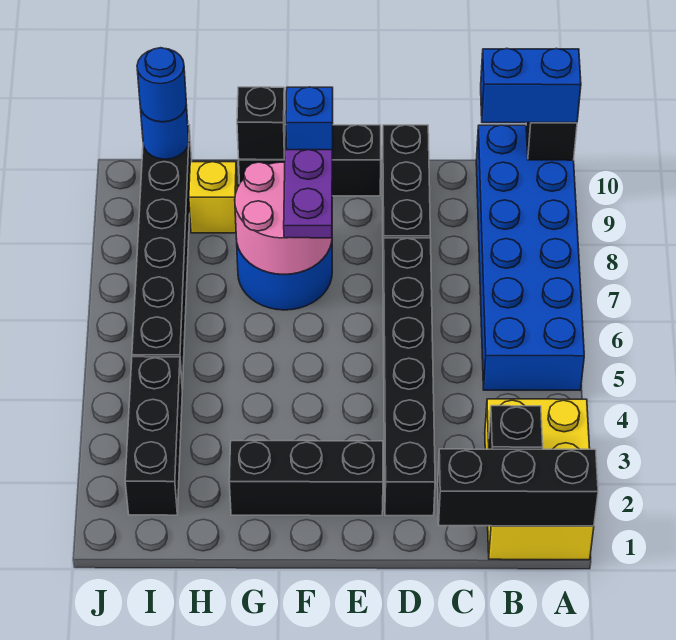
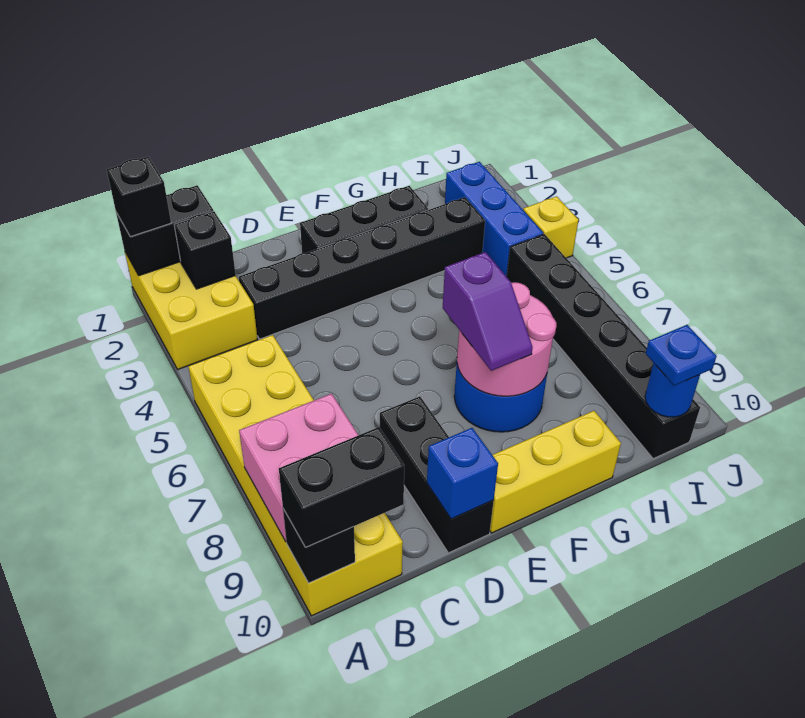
black brick A1:C1 level 2 -> black brick A1:B1 level 2
blue brick A5:B10 level 1 -> yellow brick A5:B10 level 1
none -> pink brick A8:B9 level 2
blue brick A10:B10 level 3 -> black brick A10:B10 level 3
black brick D2:D7 level 1 -> black brick C3:H3 level 1
black brick E10:G10 level 1 -> yellow brick E10:G10 level 1
purple plate F7:F8 level 3 -> purple slope F7:F8 level 3 top 7
blue brick F10 level 2 -> blue brick D10 level 2
black brick G10 level 2 -> black brick A1 level 3
yellow brick H9 level 1 -> yellow brick J4 level 1
black brick I2:I4 level 1 -> blue brick I2:I4 level 1
blue round brick I10 level 3 -> blue plate I10 level 3

